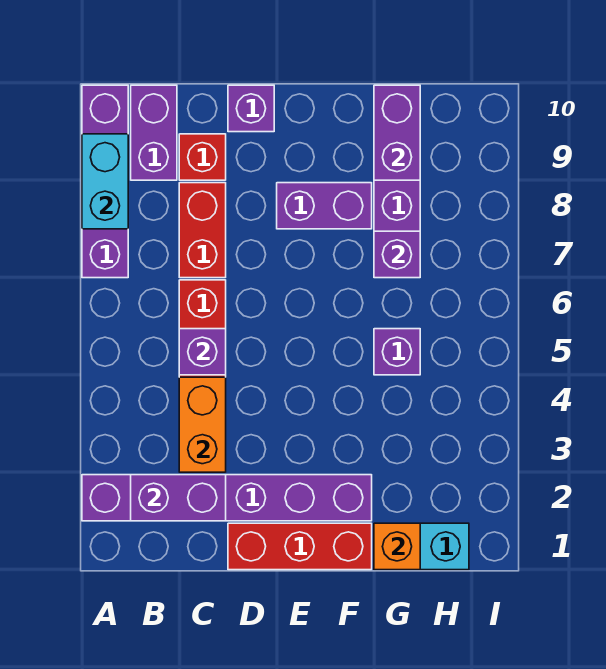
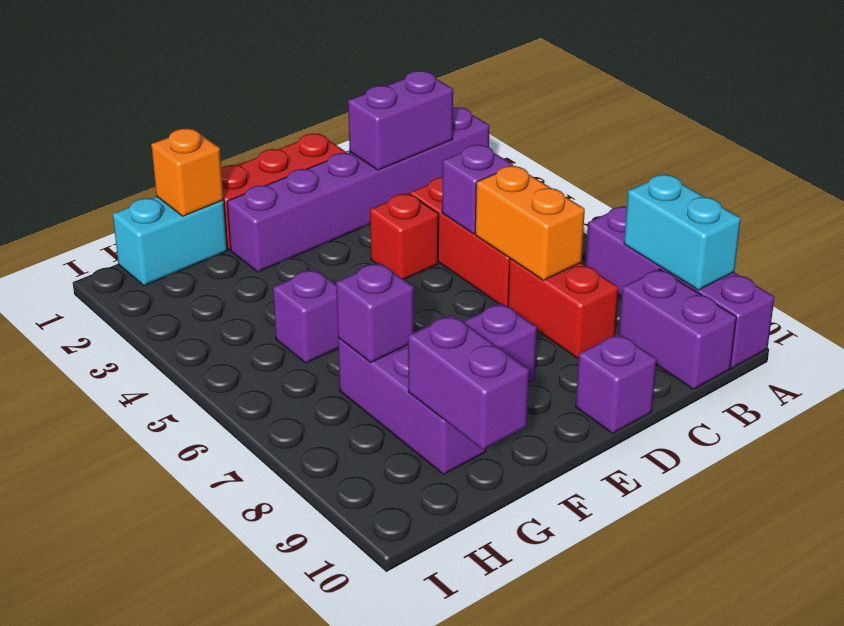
orange brick C3:C4 level 2 -> orange brick C6:C7 level 2
red brick C9 level 1 -> red brick D4 level 1

